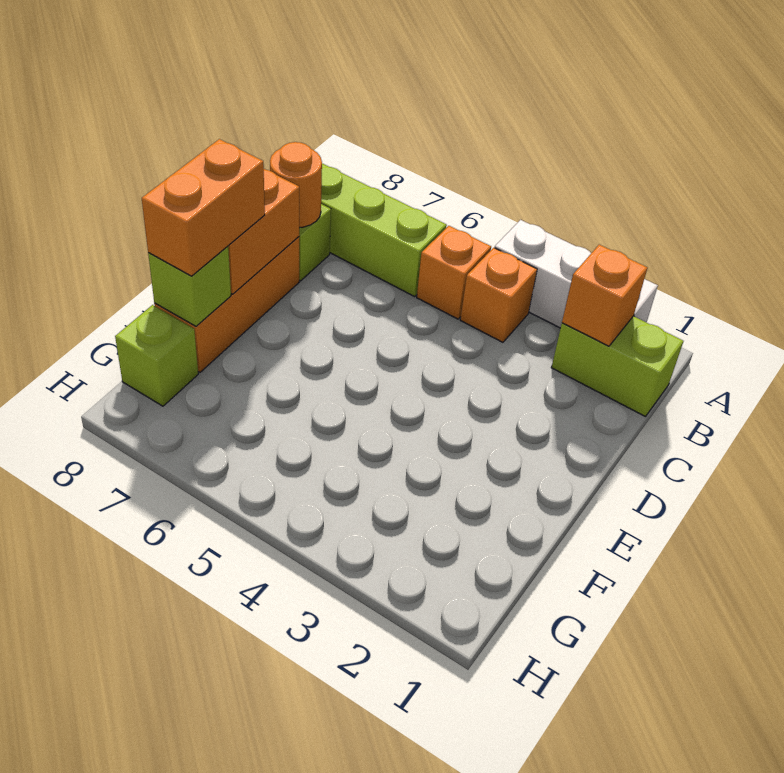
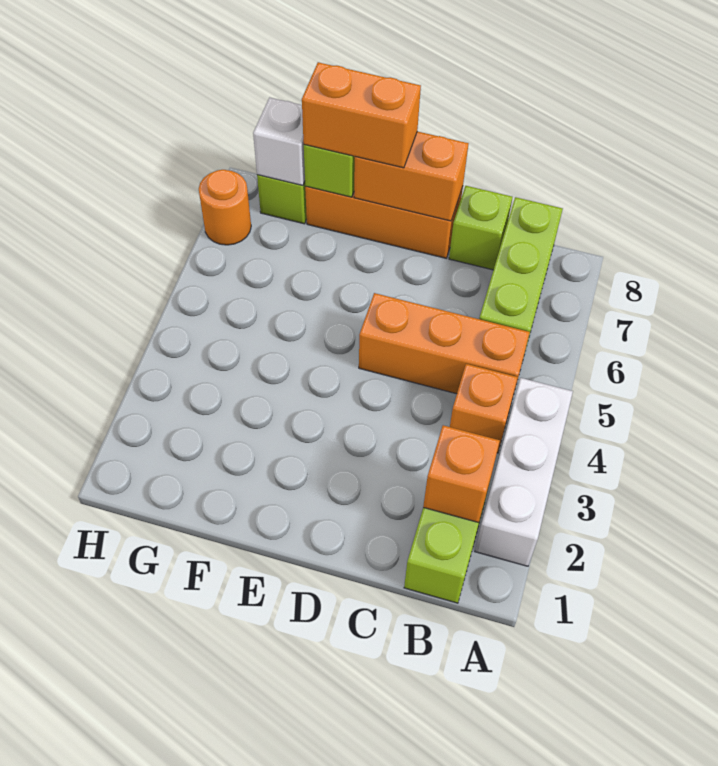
orange brick B5 level 1 -> orange brick B5:D5 level 1
orange round brick C8 level 2 -> orange round brick H7 level 1
none -> white brick G8 level 2

